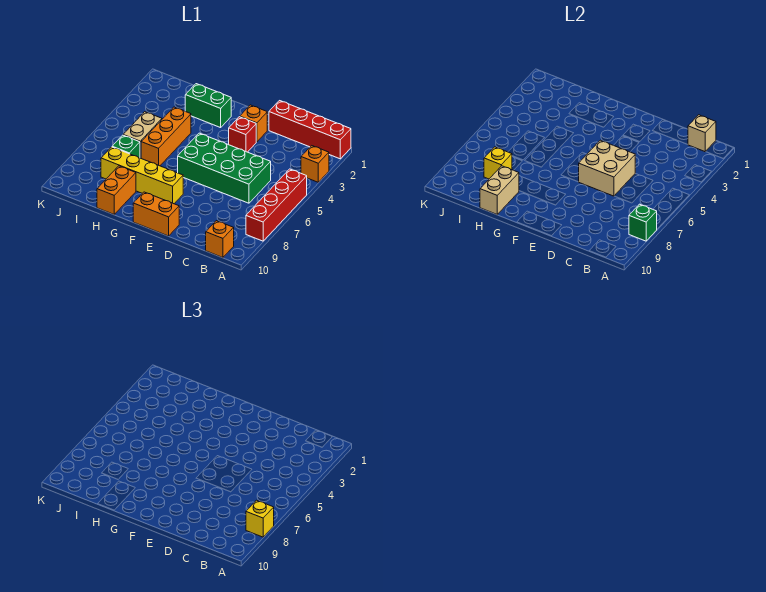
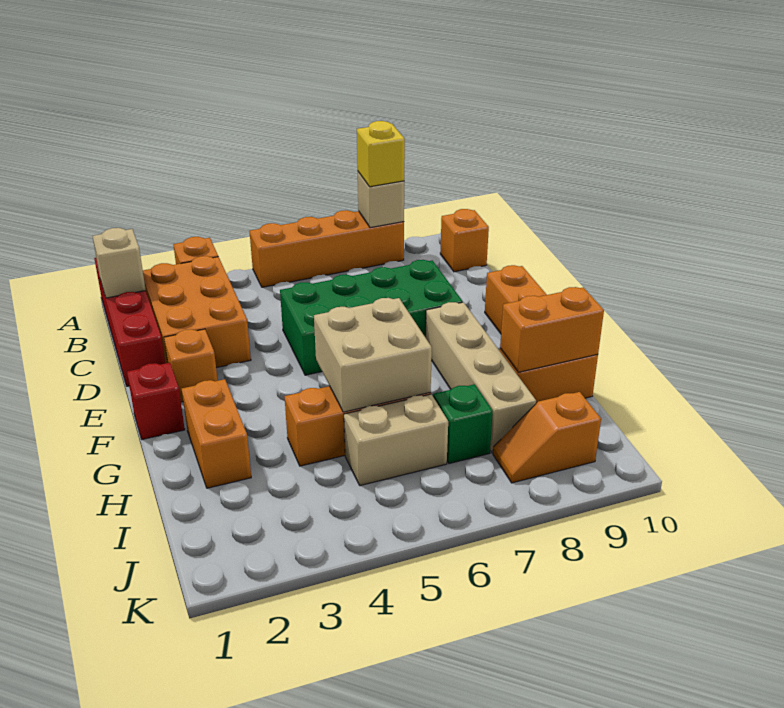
red brick A5:A8 level 1 -> orange brick A5:A8 level 1
green brick A8 level 2 -> tan brick A8 level 2
none -> orange brick B2:D3 level 1
green brick C5:F6 level 1 -> green brick D5:E8 level 1
tan brick D5:E6 level 2 -> tan brick G5:H6 level 2
red brick E3 level 1 -> red brick F1 level 1
yellow brick F8:I8 level 1 -> tan brick F8:I8 level 1
green brick G2:H2 level 1 -> orange brick G2:H2 level 1
tan brick H9:H10 level 2 -> orange brick H9:H10 level 2
yellow brick I8 level 2 -> none
none -> orange slope J8:J9 level 1 top 9

